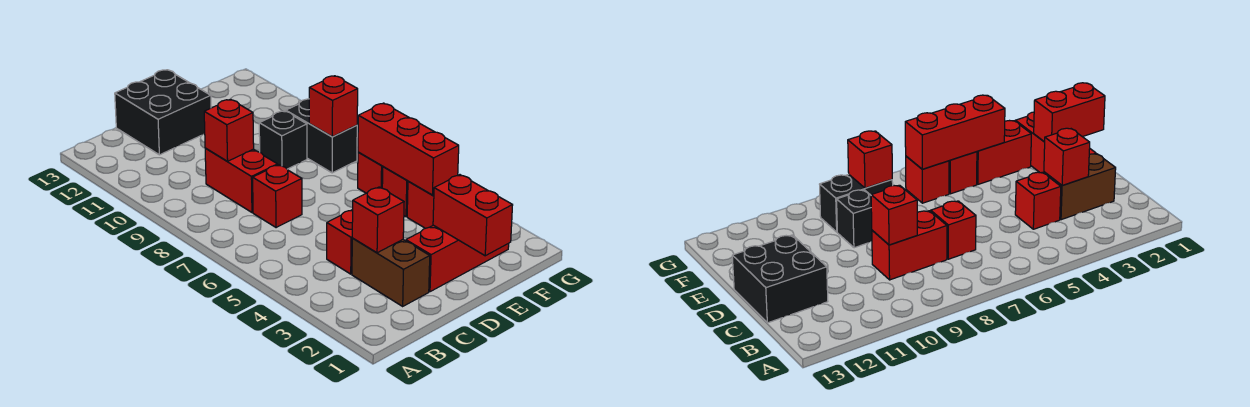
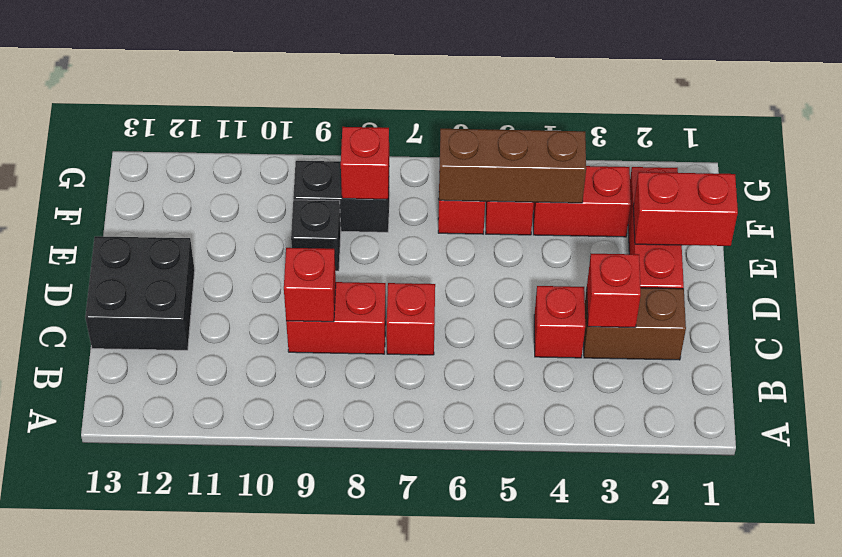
red brick F4:F6 level 2 -> brown brick F4:F6 level 2

